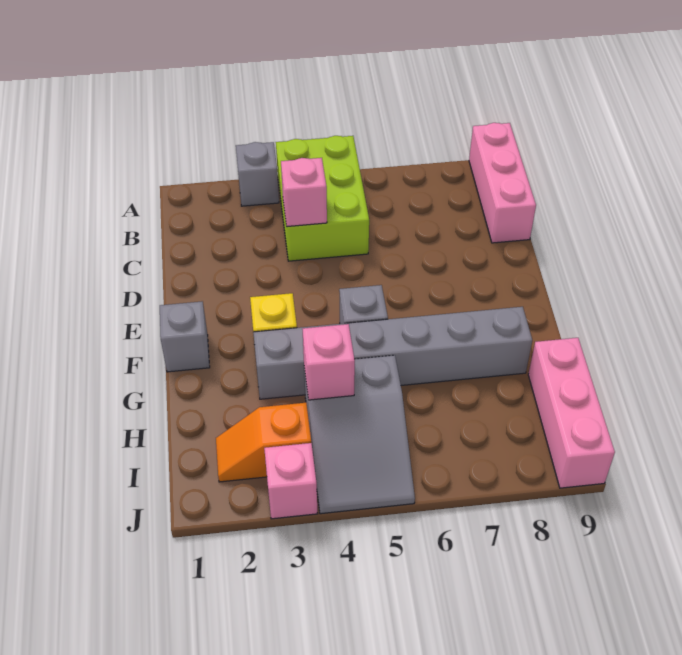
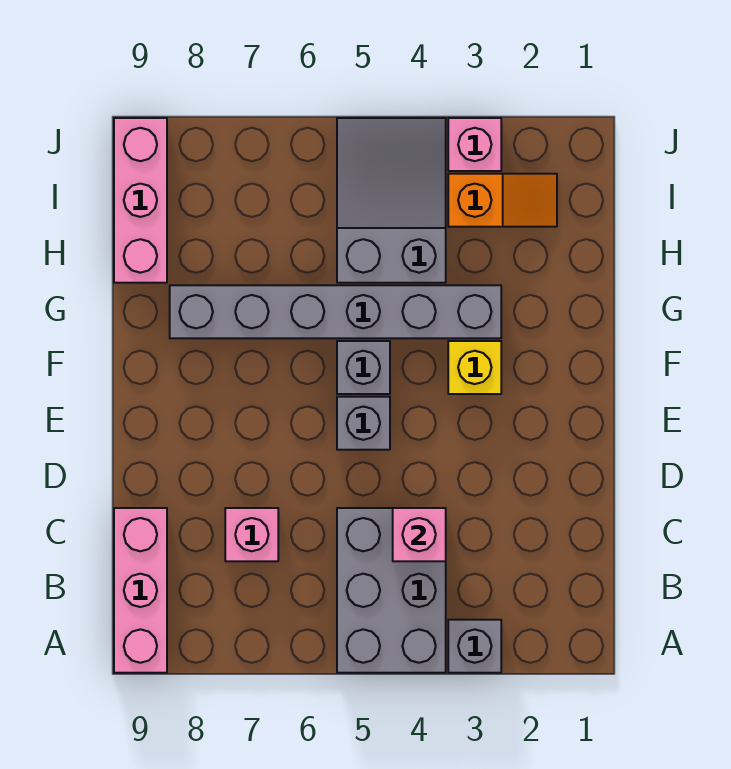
lime brick A4:C5 level 1 -> grey brick A4:C5 level 1
grey brick F1 level 1 -> grey brick E5 level 1
pink brick H4 level 2 -> pink brick C7 level 1

